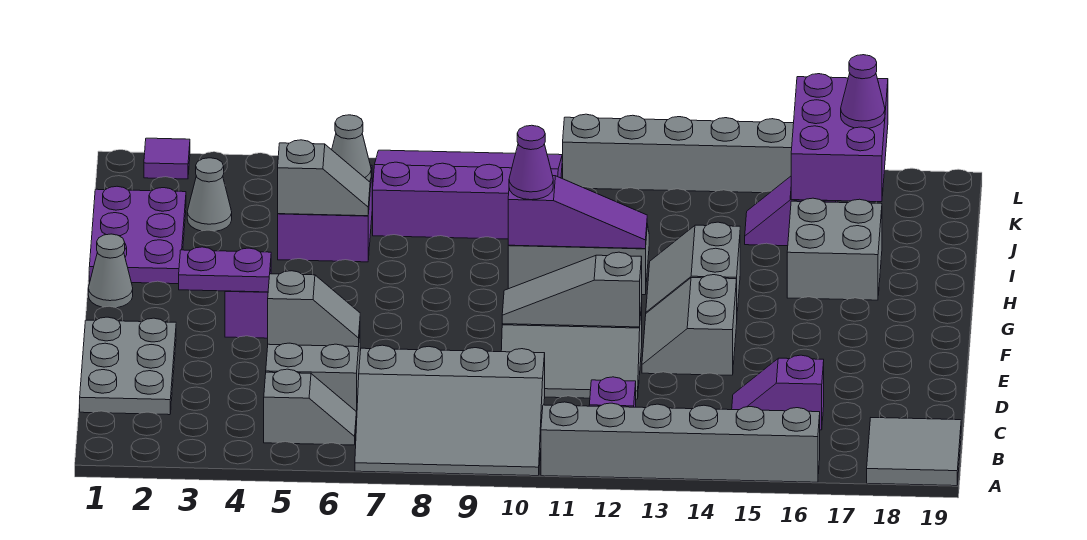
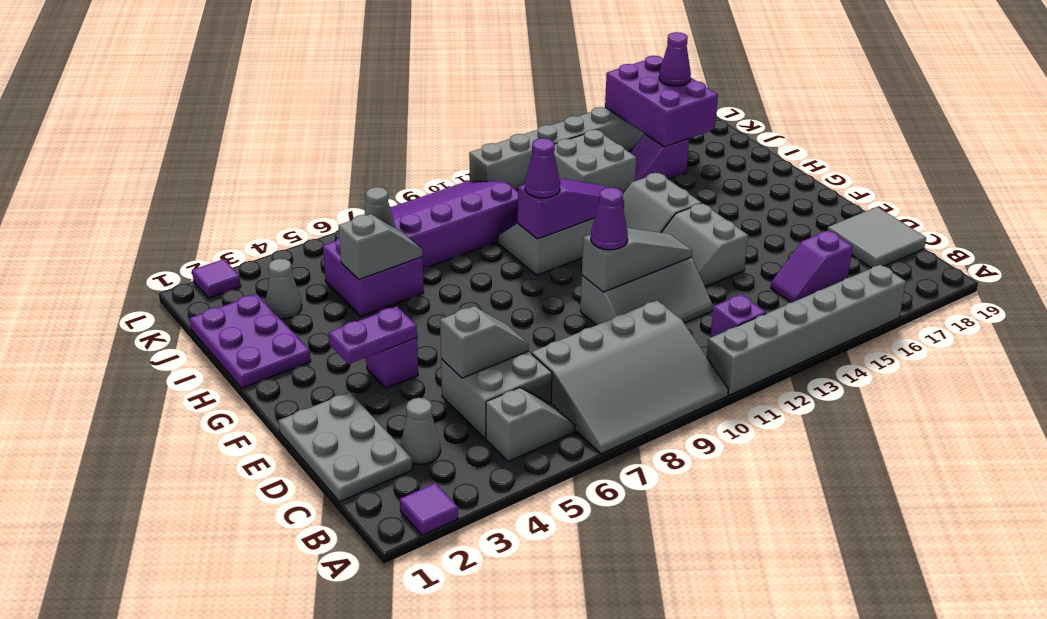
none -> purple tile A2 level 1
grey tile A18:B19 level 1 -> grey tile C18:D19 level 1
grey slope E10:E12 level 2 top 12 -> grey slope E10:E12 level 2 top 10
none -> purple cone E10 level 3
grey cone G1 level 1 -> grey cone C3 level 1
grey brick H16:I17 level 1 -> grey brick J13:K14 level 1

